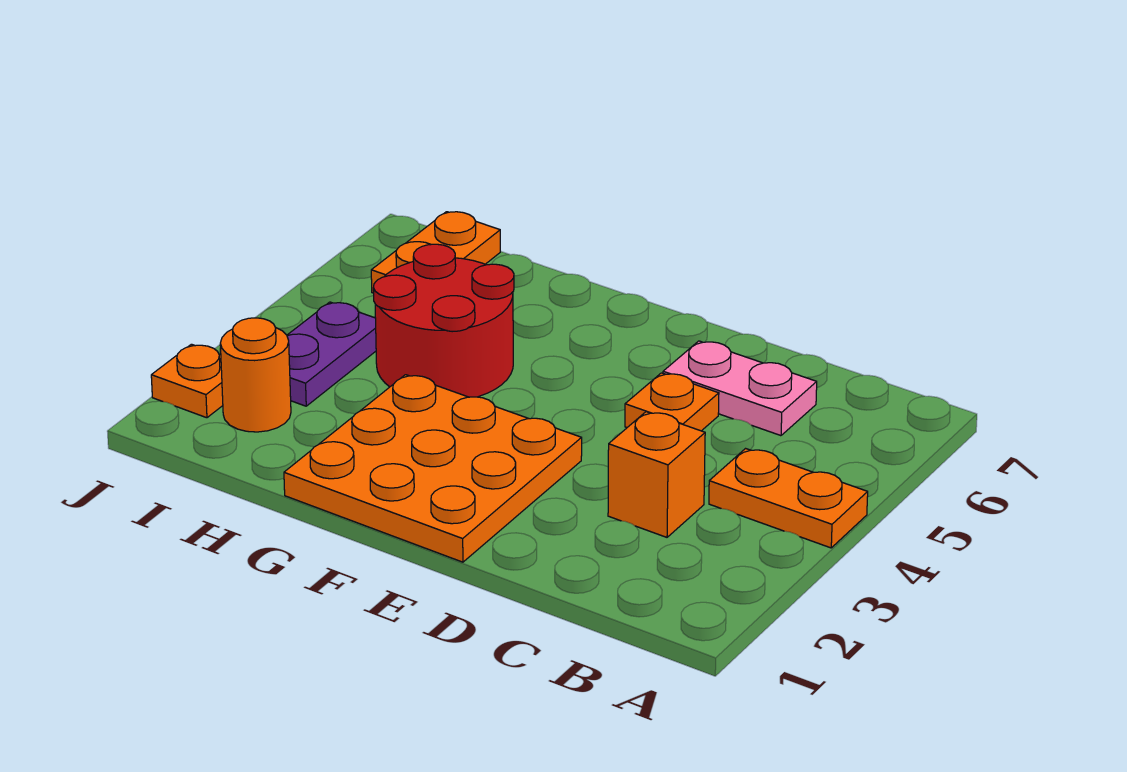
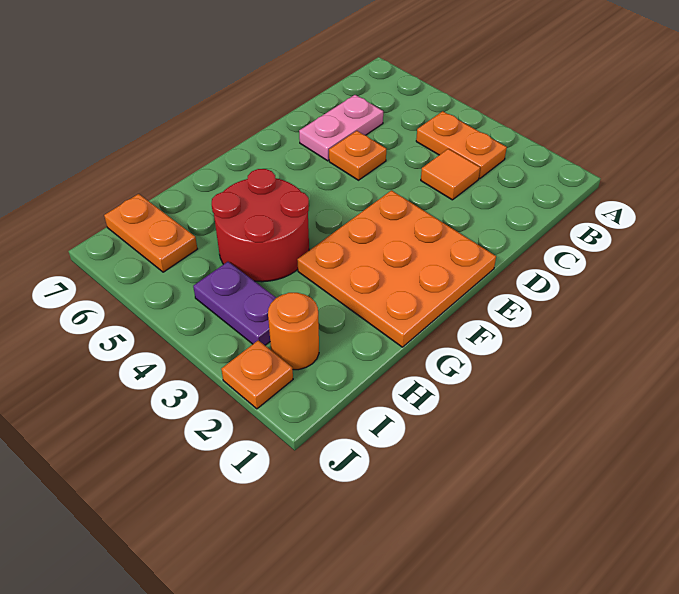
orange plate A4:B4 level 1 -> orange plate B3:B4 level 1
orange brick C3 level 1 -> orange tile C3 level 1

